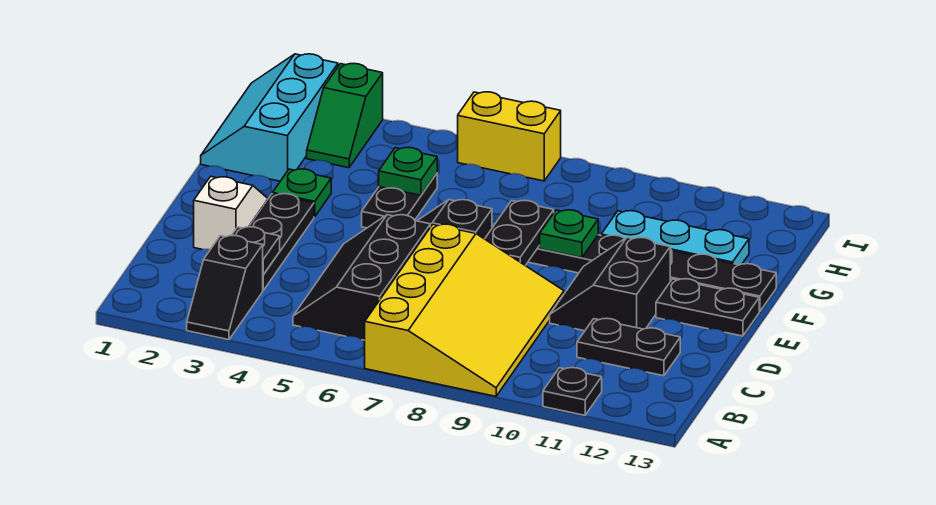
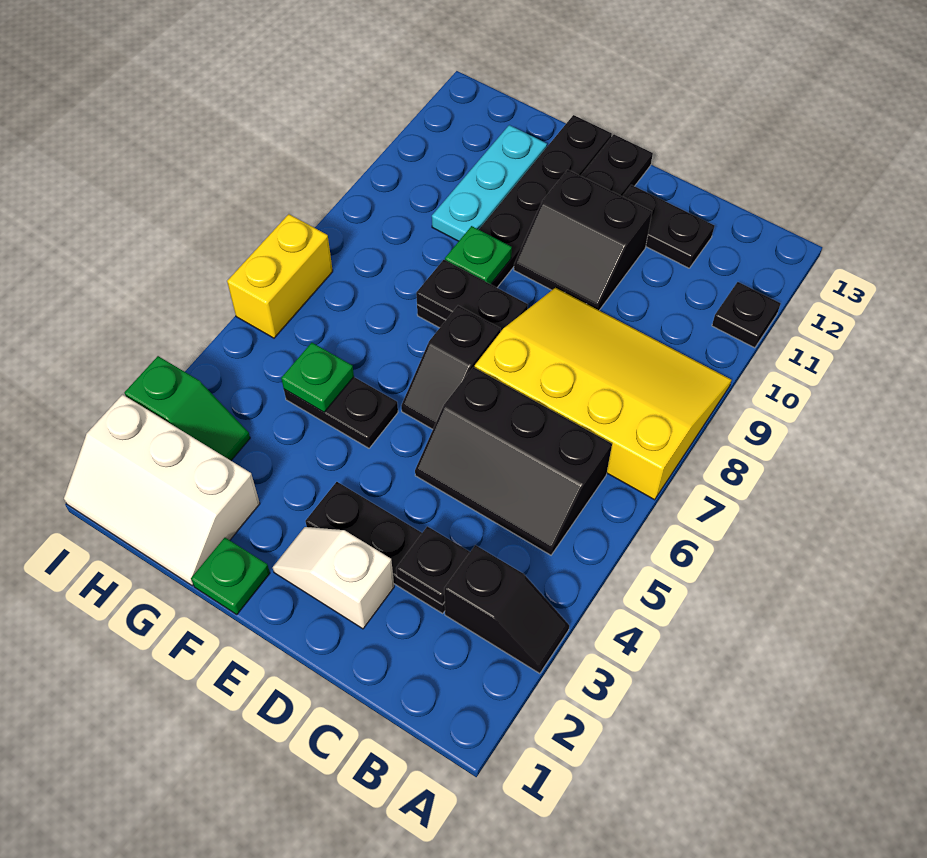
black plate C11:C12 level 1 -> black plate C12:D12 level 1
green plate F3 level 1 -> green plate F1 level 1
cyan slope G1:I2 level 1 top 2 -> white slope G1:I2 level 1 top 2

